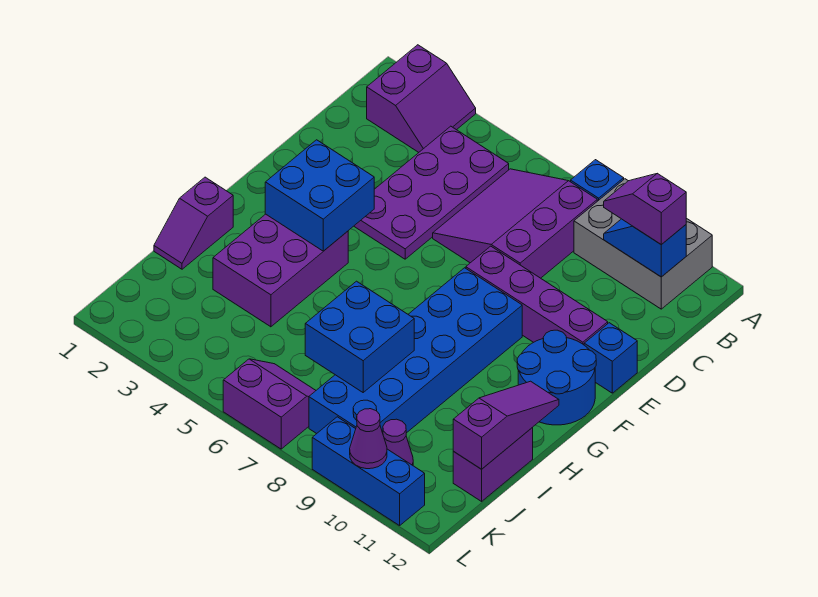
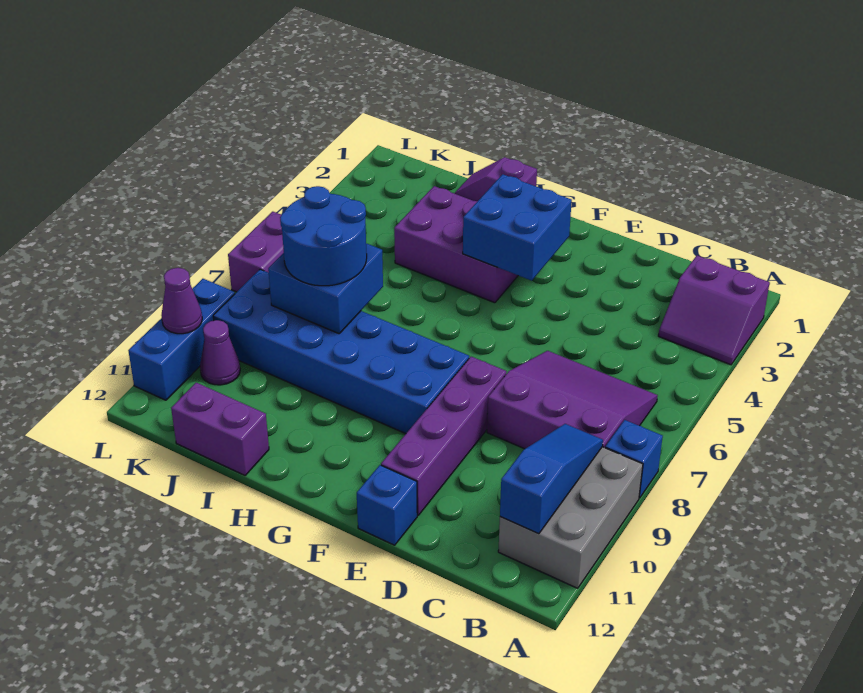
purple plate B4:E5 level 1 -> none
blue slope B10:B11 level 2 top 11 -> blue slope B9:B11 level 2 top 11
purple slope B10:B11 level 3 top 11 -> none
blue round brick F11:G12 level 1 -> blue round brick I7:J8 level 3
purple slope H12:J12 level 2 top J -> none

